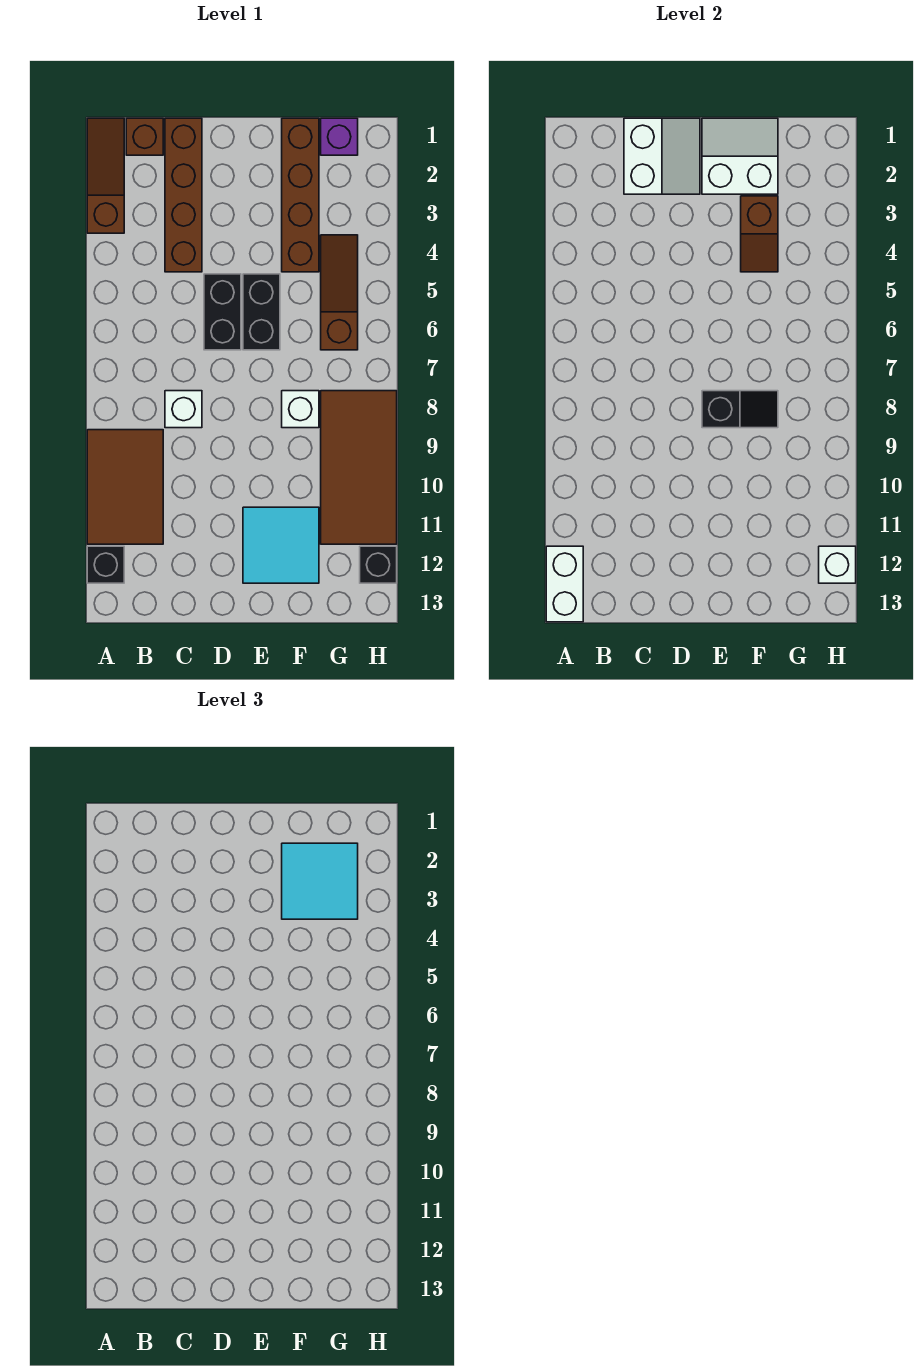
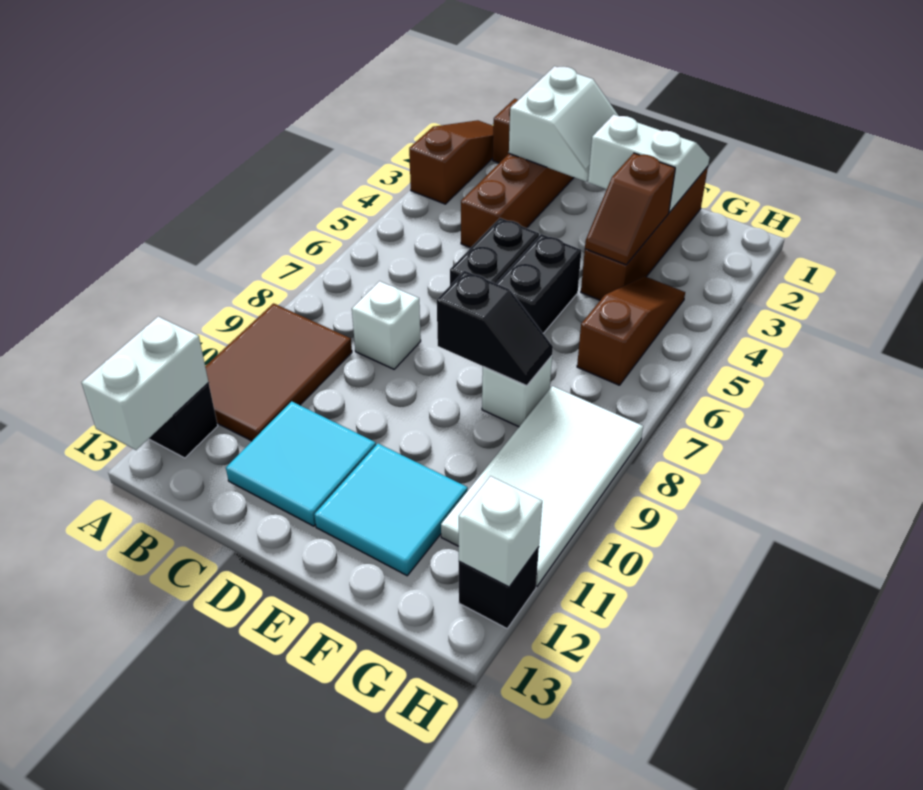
cyan tile F2:G3 level 3 -> cyan tile C11:D12 level 1
purple brick G1 level 1 -> none
brown tile G8:H11 level 1 -> white tile G8:H11 level 1

